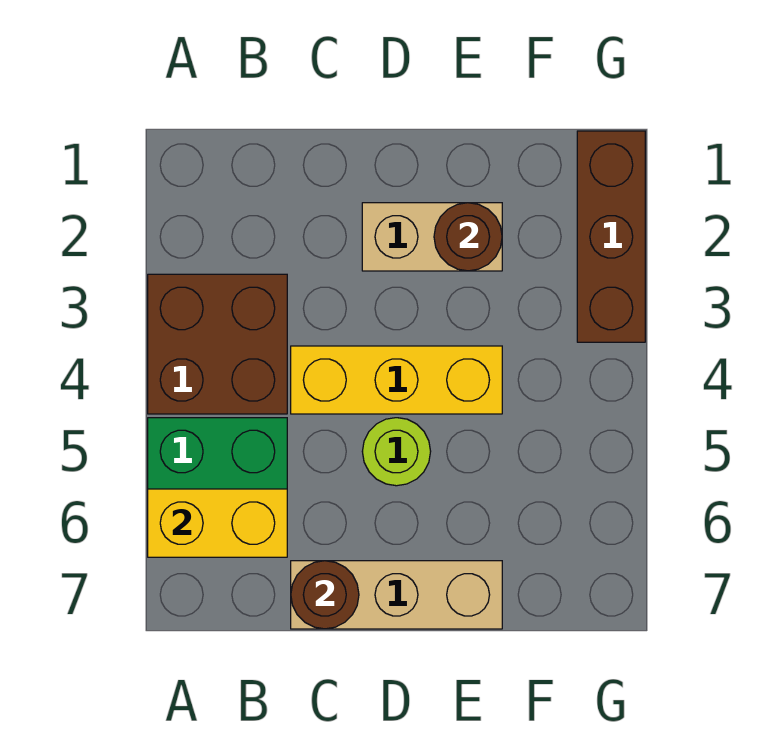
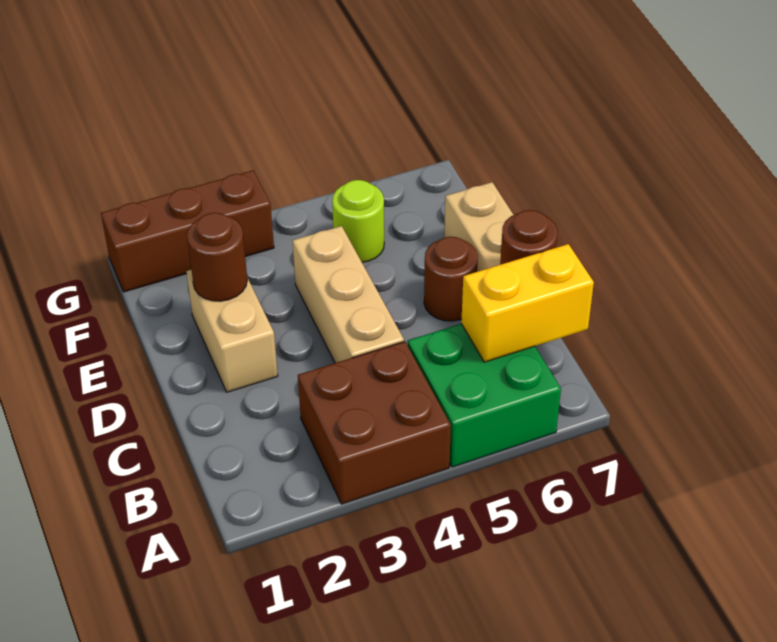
yellow brick A6:B6 level 2 -> yellow brick B6:B7 level 2
yellow brick C4:E4 level 1 -> tan brick C4:E4 level 1
lime round brick D5 level 1 -> lime round brick F5 level 1
none -> brown round brick D6 level 1

